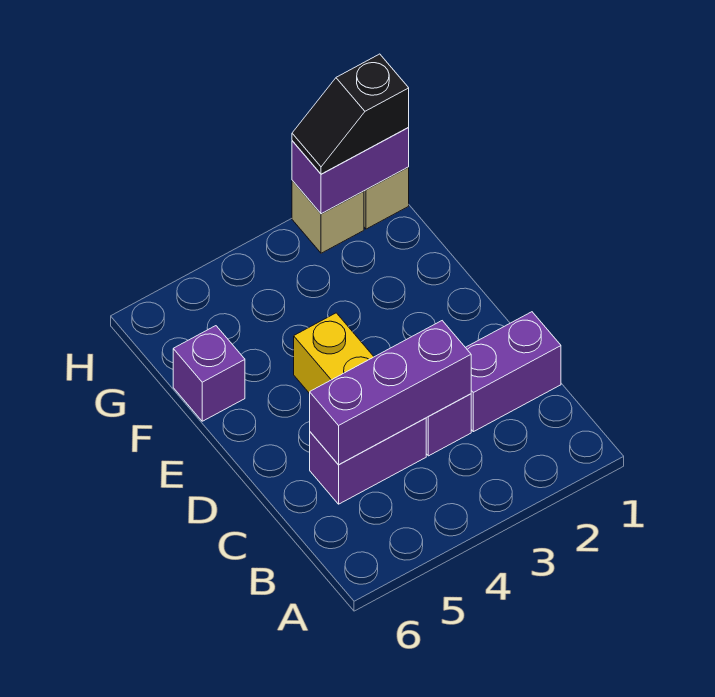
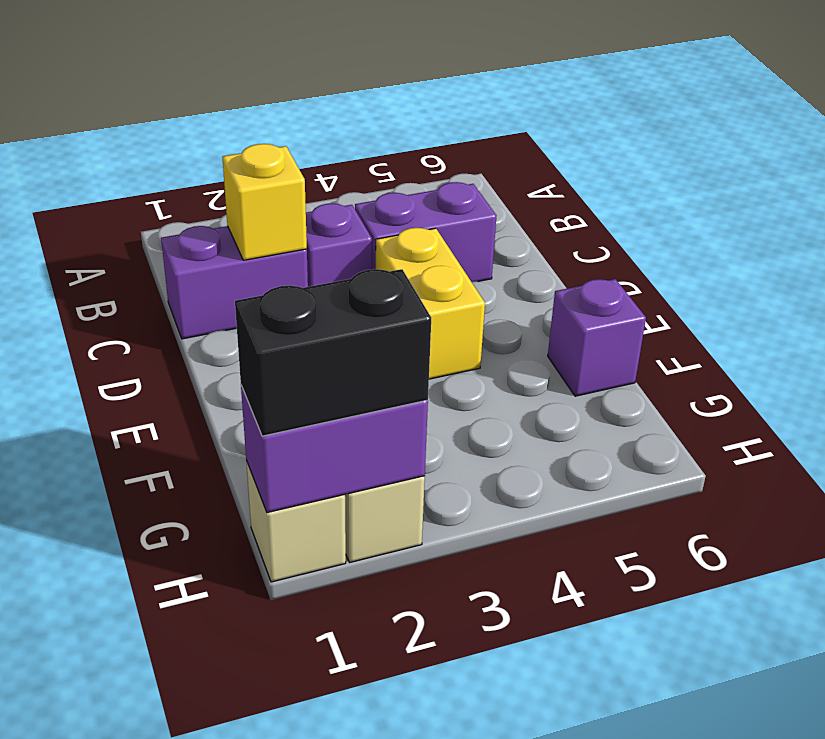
none -> yellow brick C2 level 2
purple brick C3:C5 level 2 -> none
black slope H1:H2 level 3 top 1 -> black brick H1:H2 level 3

